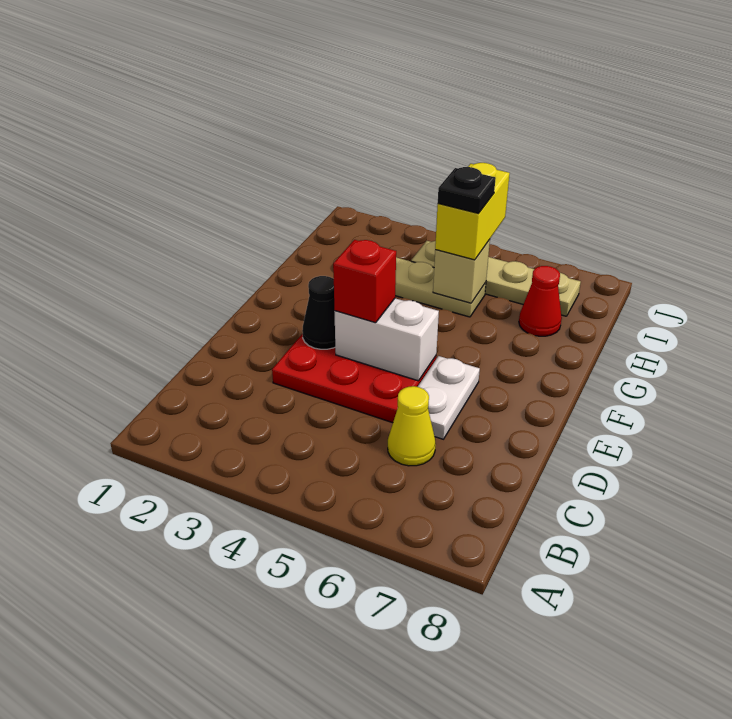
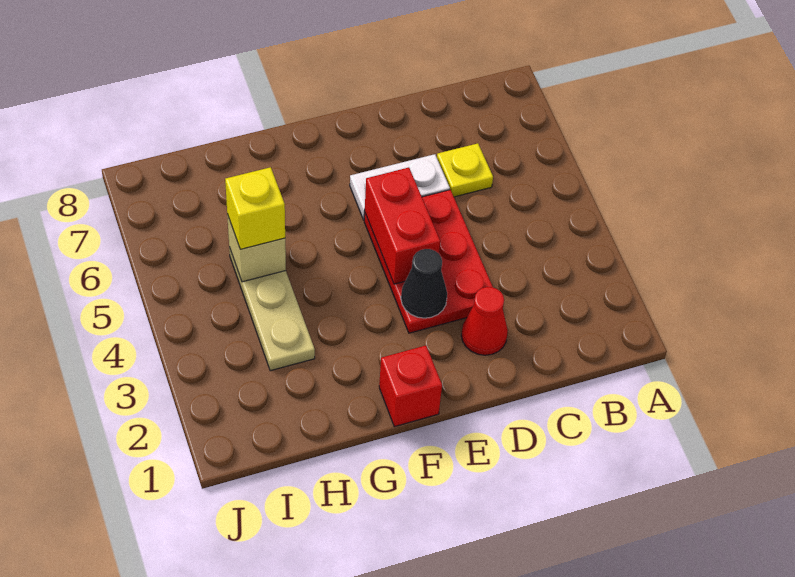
yellow cone C6 level 1 -> yellow plate C6 level 1
white brick E4:E5 level 2 -> red brick E4:E5 level 2
red brick E4 level 3 -> red brick F1 level 1
yellow brick H5:I5 level 3 -> yellow brick H5 level 3
black plate H5 level 4 -> none
red cone H7 level 1 -> red cone D2 level 1
tan plate I4:I7 level 1 -> none

